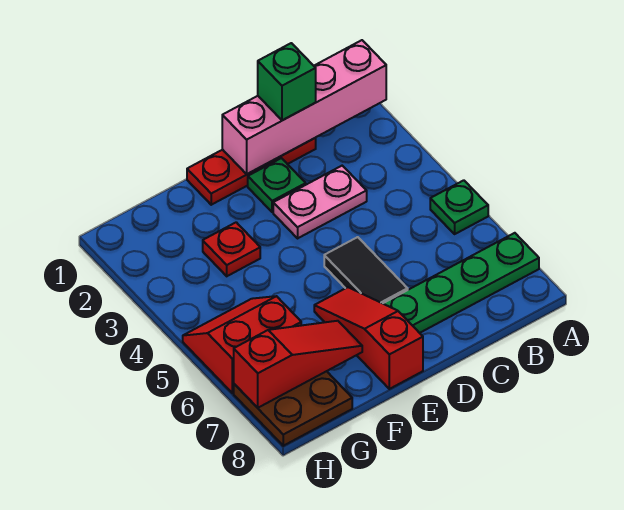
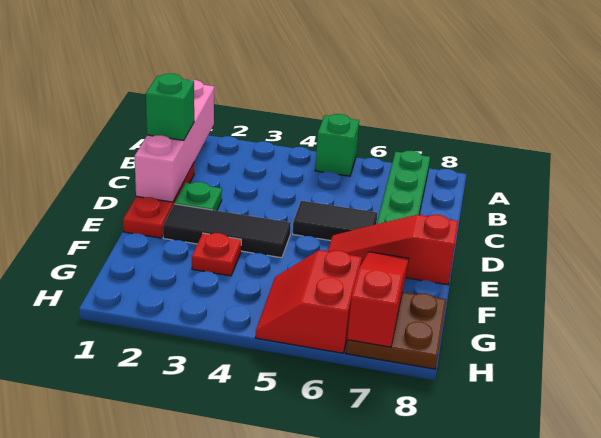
green plate A5 level 1 -> green brick A5 level 1
pink plate C3:D3 level 1 -> none
none -> black tile E2:E4 level 1

